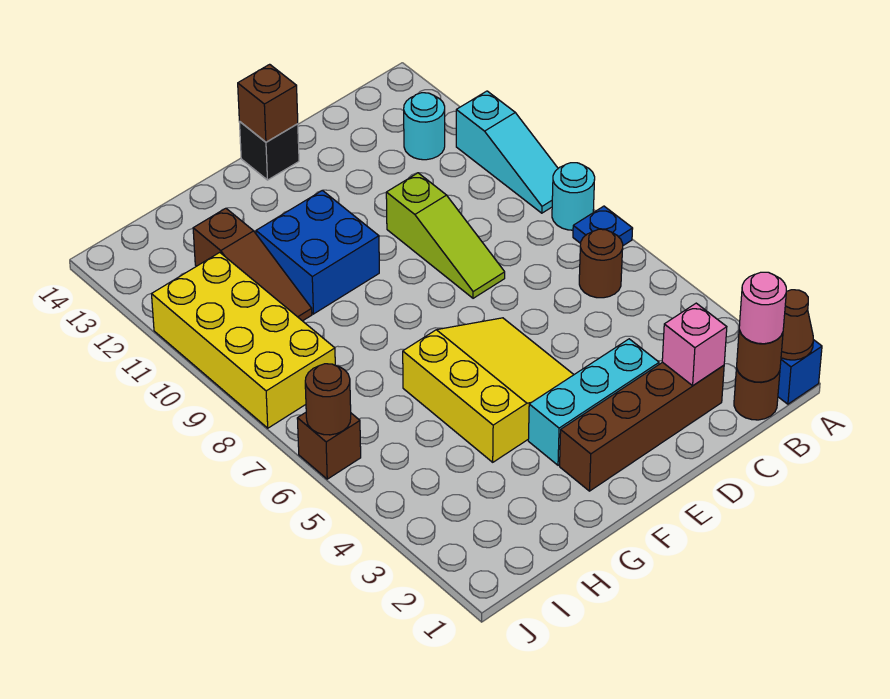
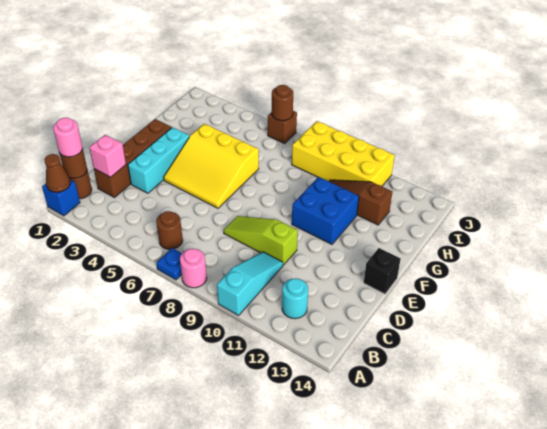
cyan round brick A8 level 1 -> pink round brick A8 level 1
cyan slope A9:A11 level 1 top 11 -> cyan slope A10:C10 level 1 top A
brown brick E14 level 2 -> none

